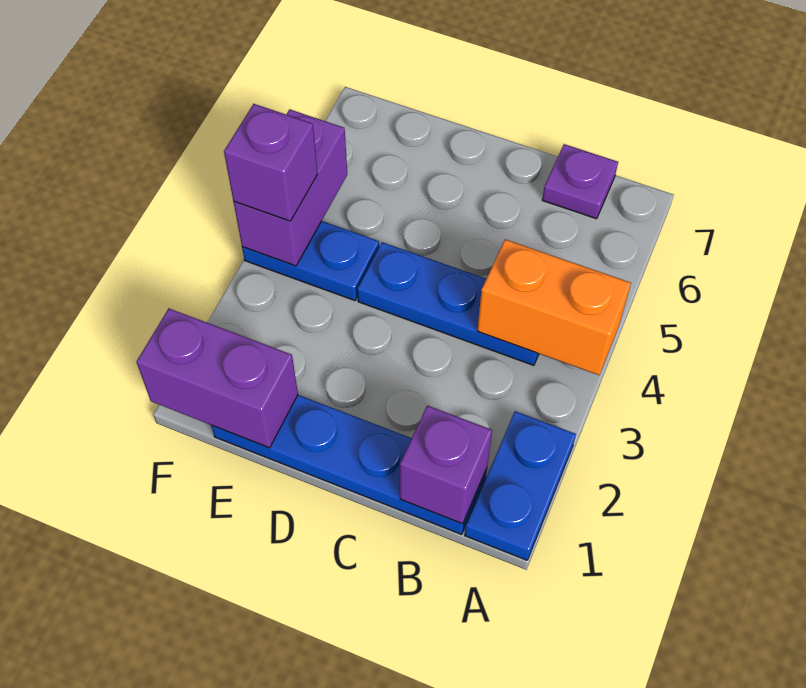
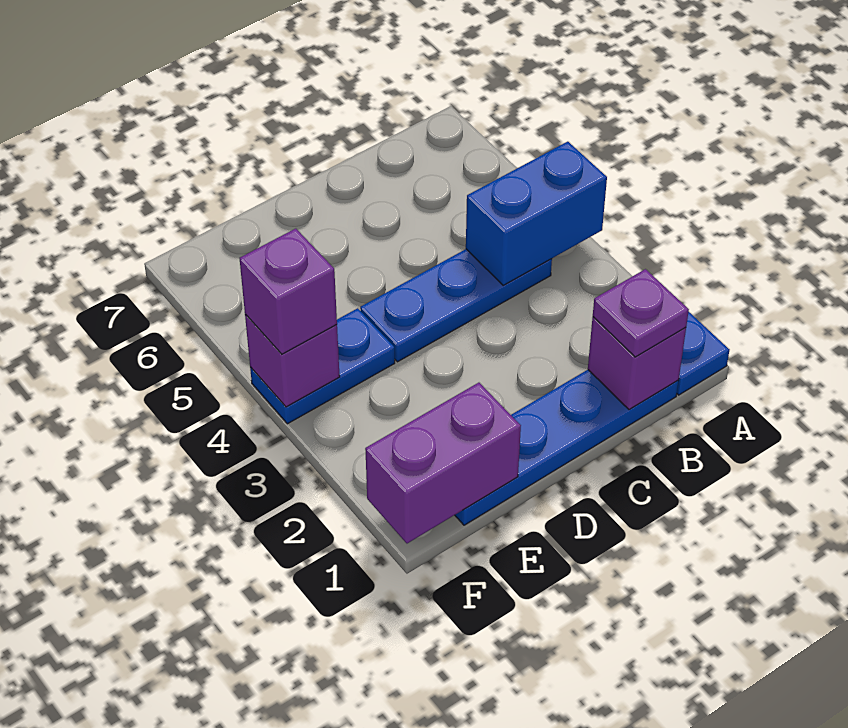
orange brick A4:B4 level 2 -> blue brick A4:B4 level 2
purple plate B7 level 1 -> purple plate B1 level 3
purple brick F4:F5 level 2 -> purple brick F4 level 2

